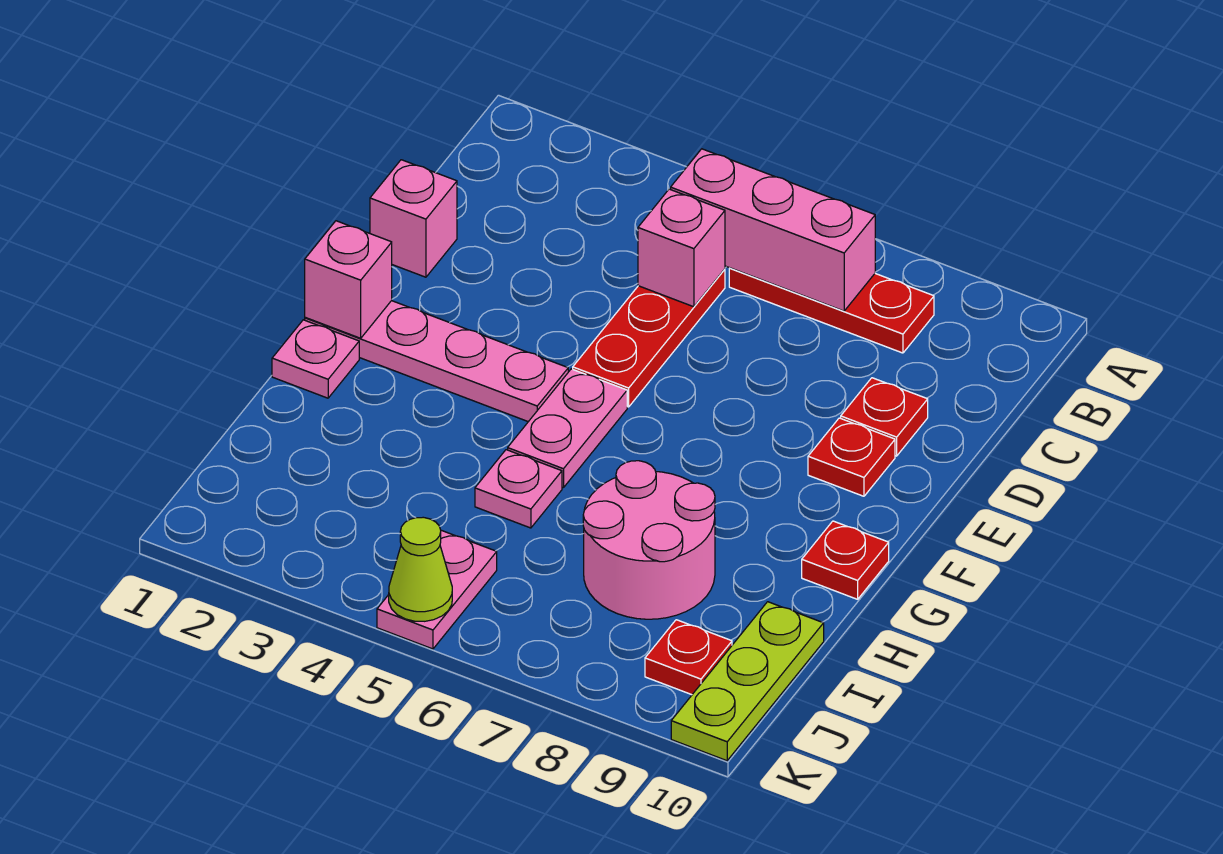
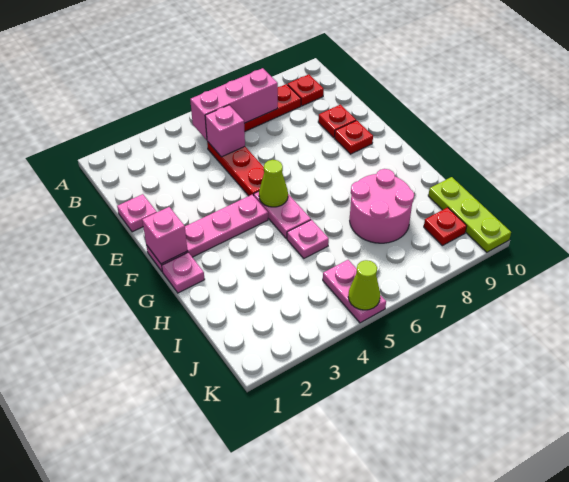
pink brick D1 level 1 -> pink plate D1 level 1
none -> lime cone F5 level 2
red plate G10 level 1 -> red plate B9 level 1

